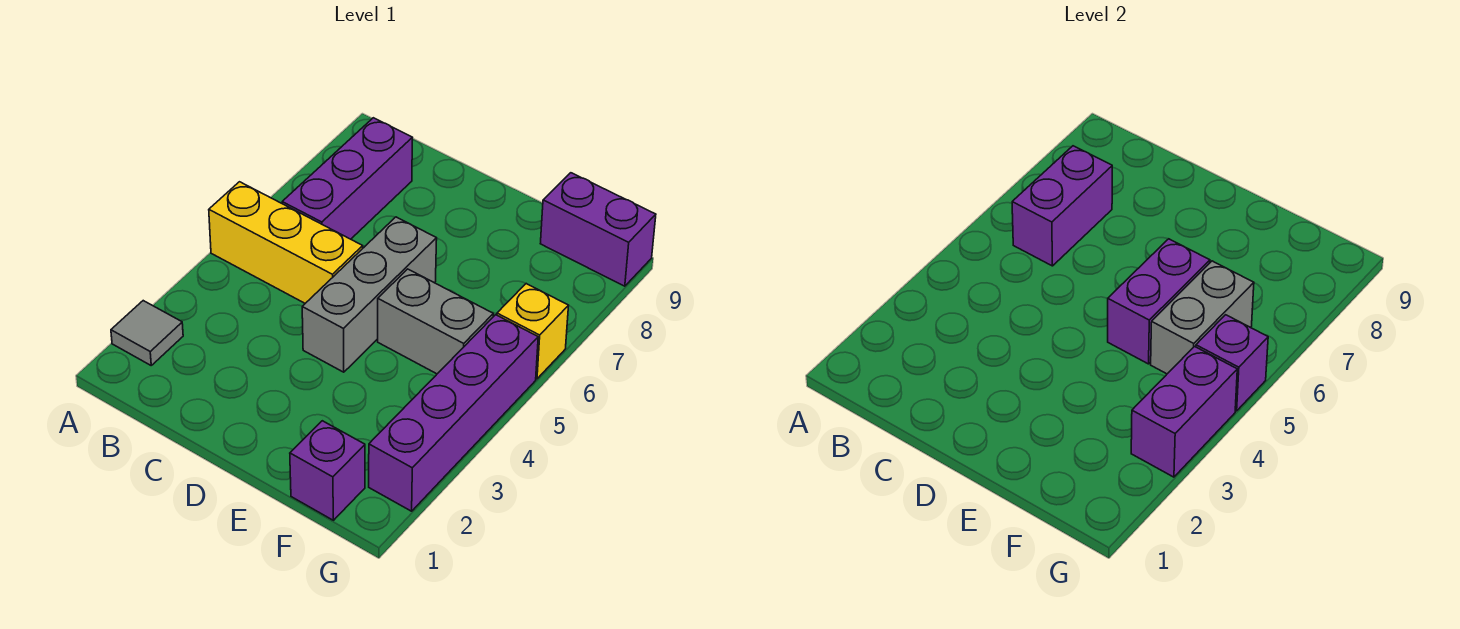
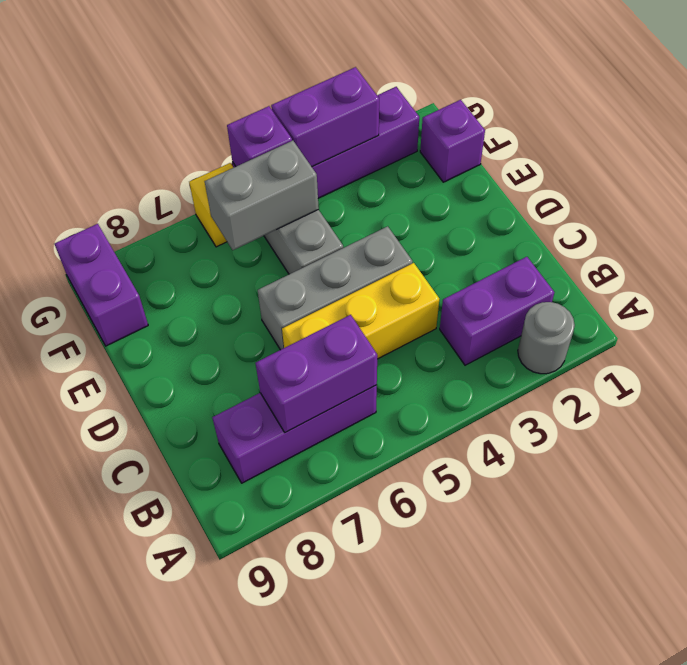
grey tile A2 level 1 -> grey round brick A2 level 1
yellow brick A5:C5 level 1 -> yellow brick C4:C6 level 1
purple brick E5:E6 level 2 -> purple brick B2:B3 level 1

